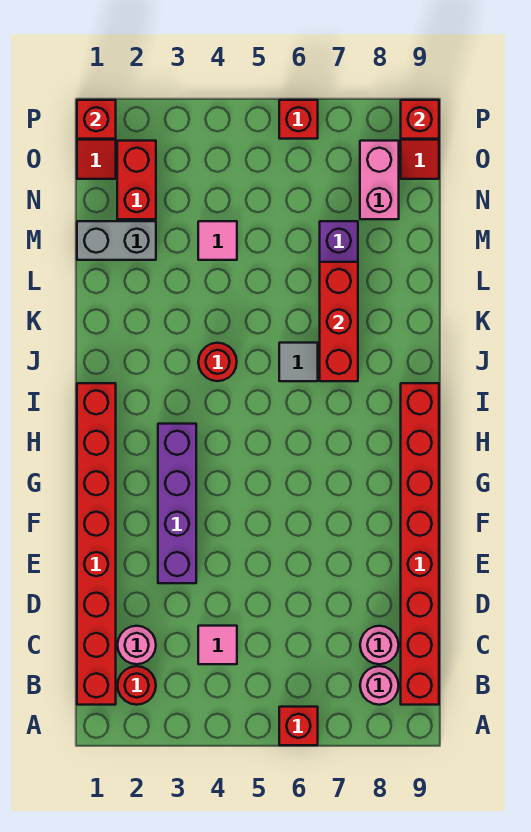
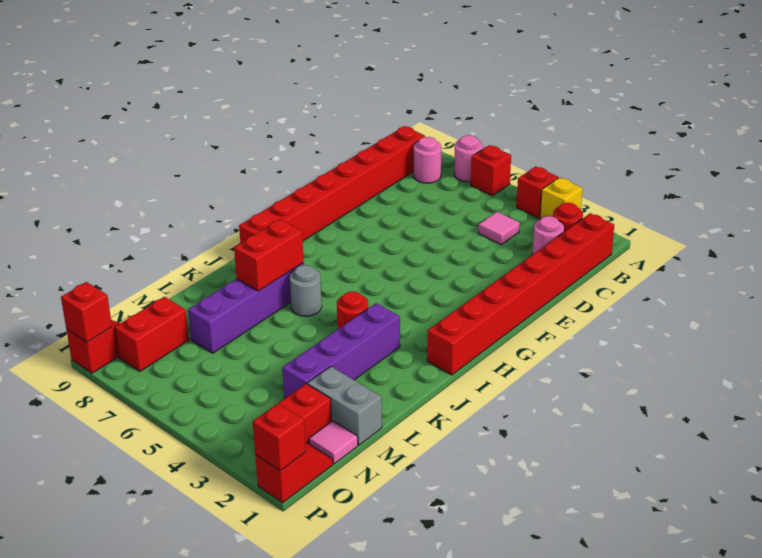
none -> yellow brick A3 level 1
pink round brick C8 level 1 -> pink round brick A7 level 1
purple brick E3:H3 level 1 -> purple brick J3:M3 level 1
grey tile J6 level 1 -> grey round brick J6 level 1
red brick J7:L7 level 2 -> red brick J7:K7 level 2
pink tile M4 level 1 -> pink tile N1 level 1
pink brick N8:O8 level 1 -> red brick N8:O8 level 1
red brick P6 level 1 -> red brick A4 level 1

